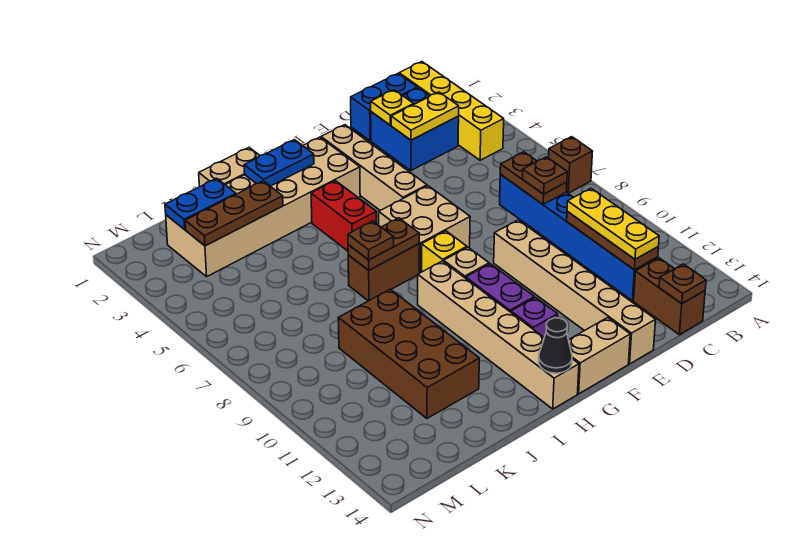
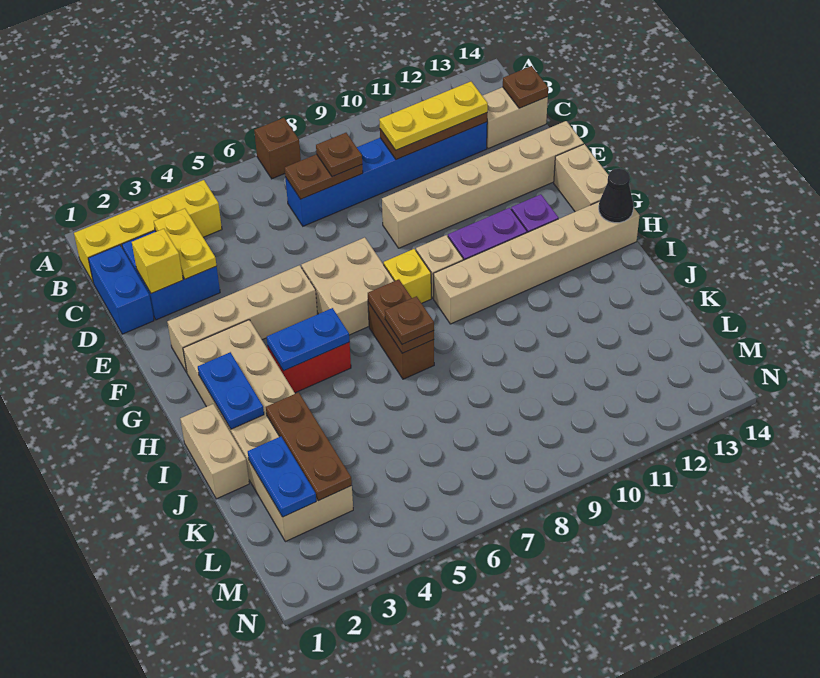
brown brick C13:C14 level 1 -> tan brick C13:C14 level 1
yellow plate D2 level 2 -> yellow brick D2 level 2
none -> blue plate H4:H5 level 2
brown brick J9:K12 level 1 -> none

